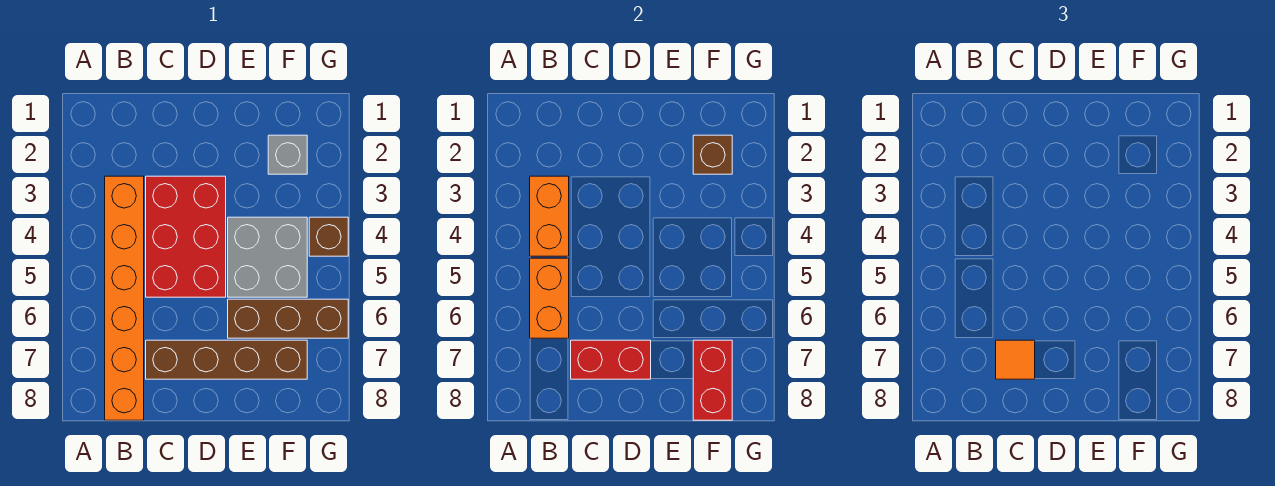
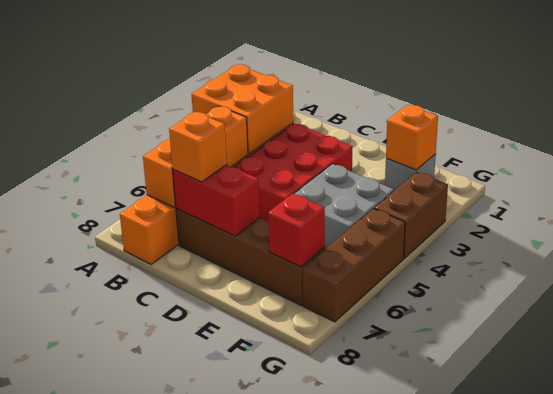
orange brick B3:B4 level 2 -> orange brick A3:B4 level 2
orange brick B5:B6 level 2 -> orange brick B5:B7 level 2
orange tile C7 level 3 -> orange brick C7 level 3
brown brick E6:G6 level 1 -> brown brick G5:G7 level 1
brown brick F2 level 2 -> orange brick F2 level 2
red brick F7:F8 level 2 -> red brick F7 level 2
brown brick G4 level 1 -> brown brick G3:G4 level 1

